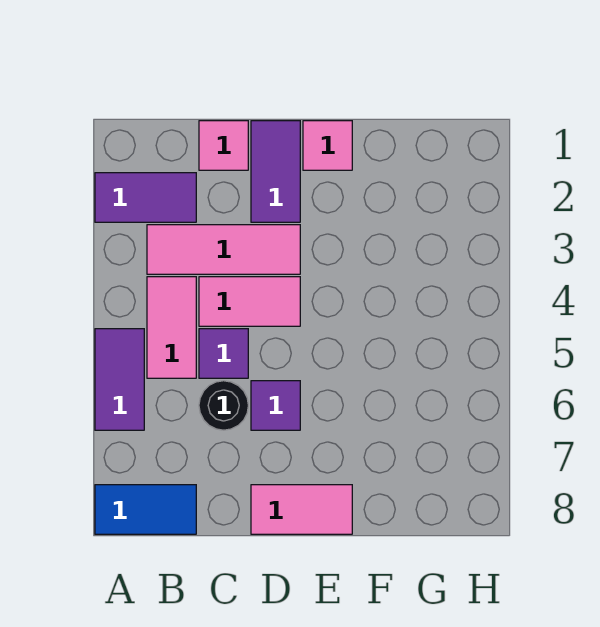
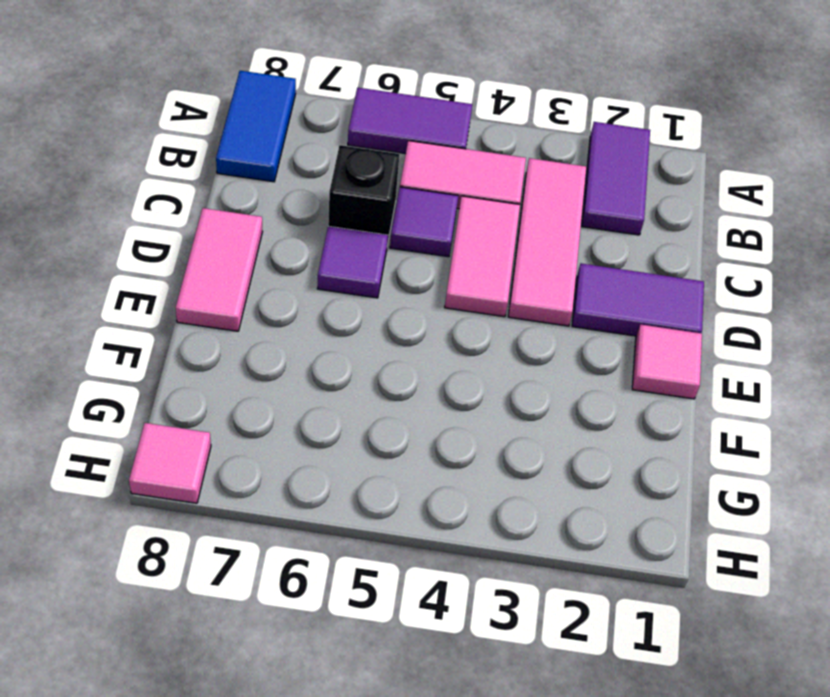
pink tile C1 level 1 -> pink tile H8 level 1
black round brick C6 level 1 -> black brick C6 level 1

